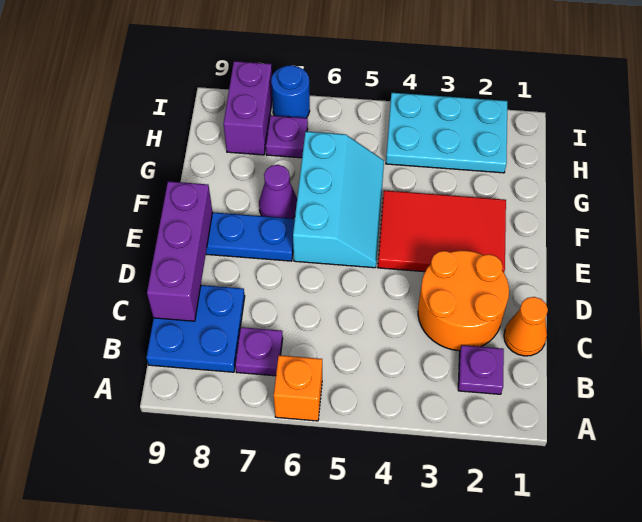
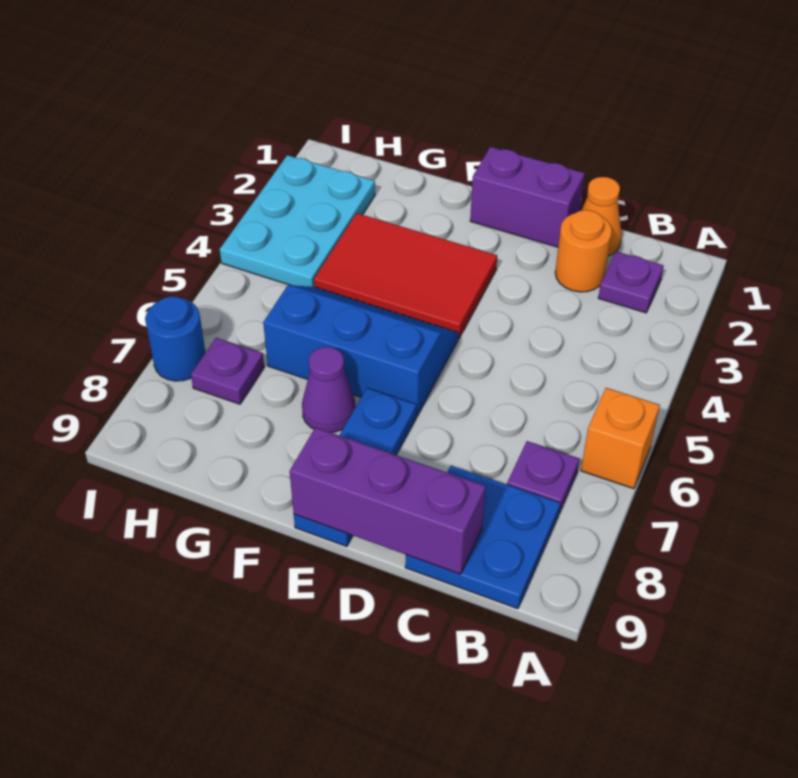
orange round brick C2:D3 level 1 -> orange round brick C2 level 1
red tile E2:F4 level 1 -> red tile E3:G4 level 1
cyan slope E5:G6 level 1 top 6 -> blue slope E5:G6 level 1 top 6
purple brick H8:I8 level 1 -> purple brick D1:E1 level 1

